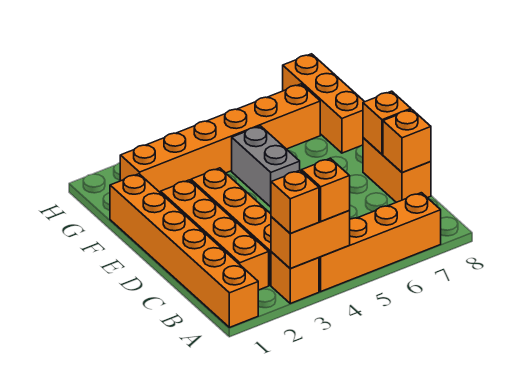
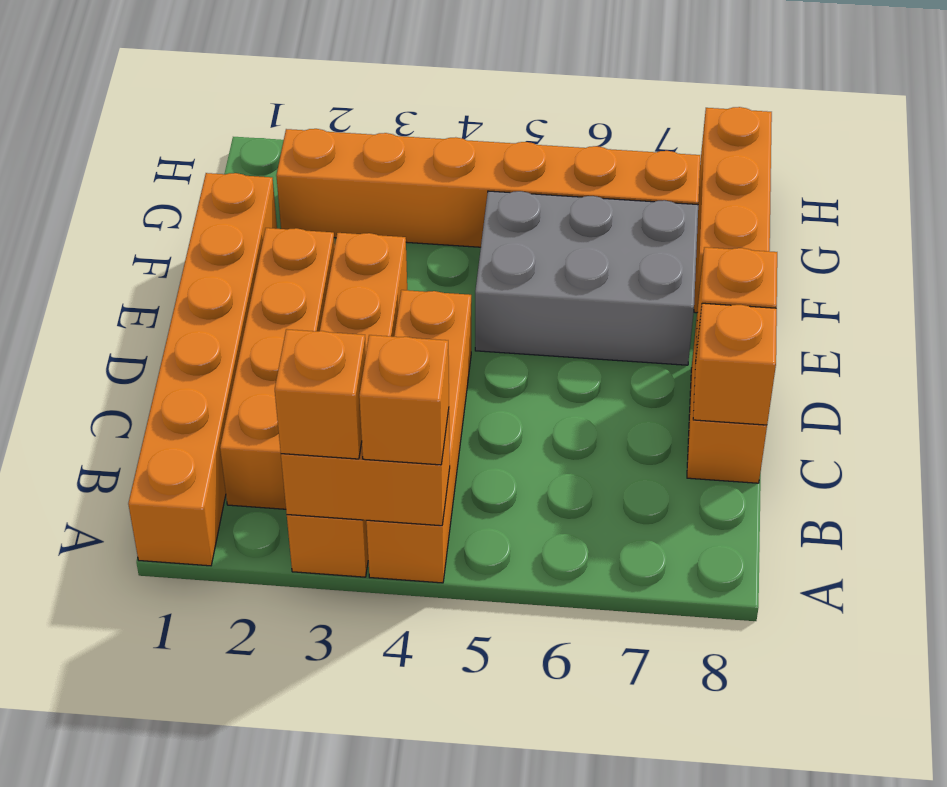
orange brick A4:A7 level 1 -> orange brick A4:D4 level 1
grey brick E5:F5 level 1 -> grey brick E5:F7 level 1

